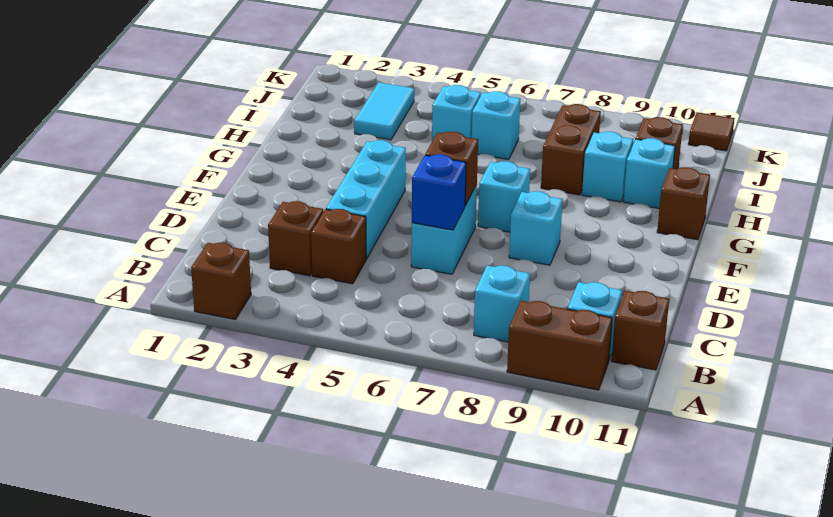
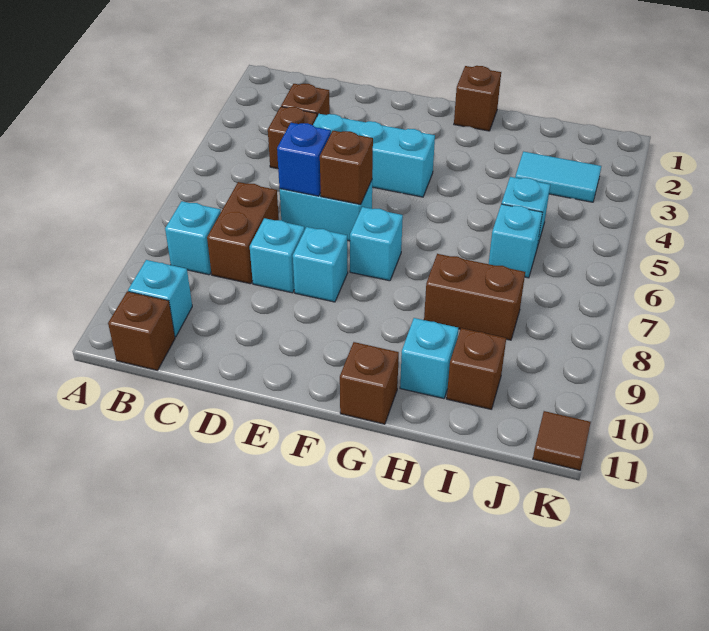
brown brick A2 level 1 -> brown brick G1 level 1
brown brick A9:A10 level 1 -> brown brick C7:C8 level 1
cyan brick H9 level 1 -> cyan brick D8 level 1

